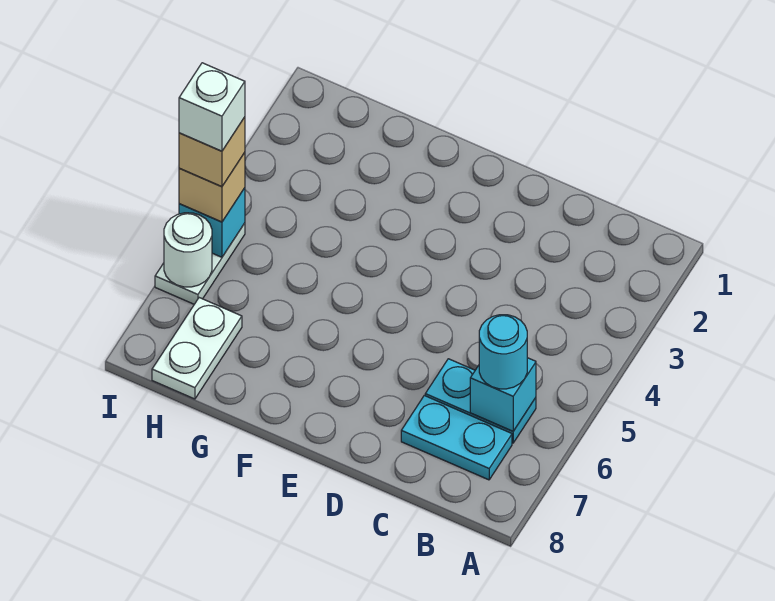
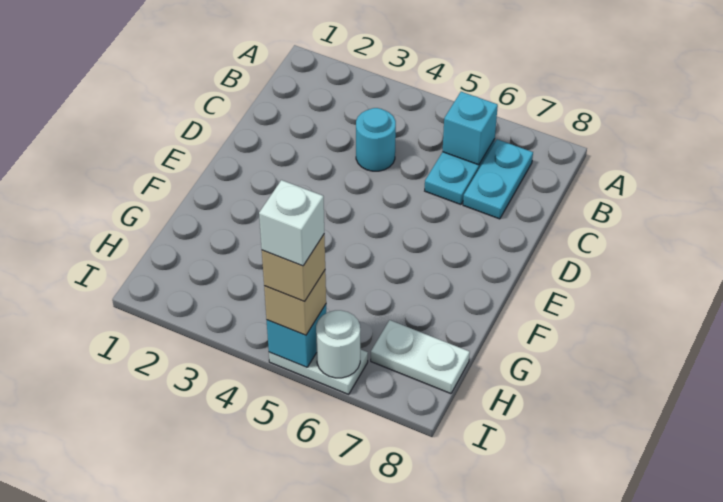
cyan round brick B6 level 3 -> cyan round brick C4 level 1

